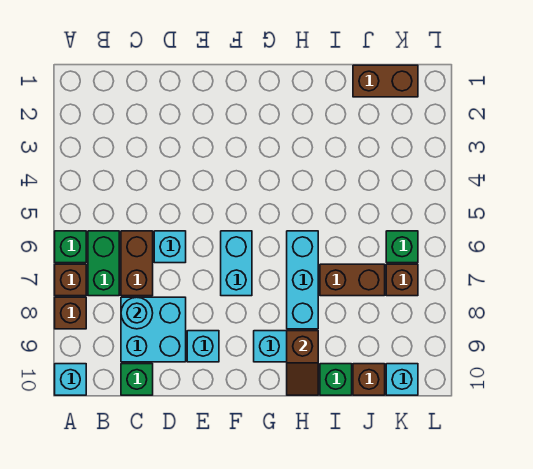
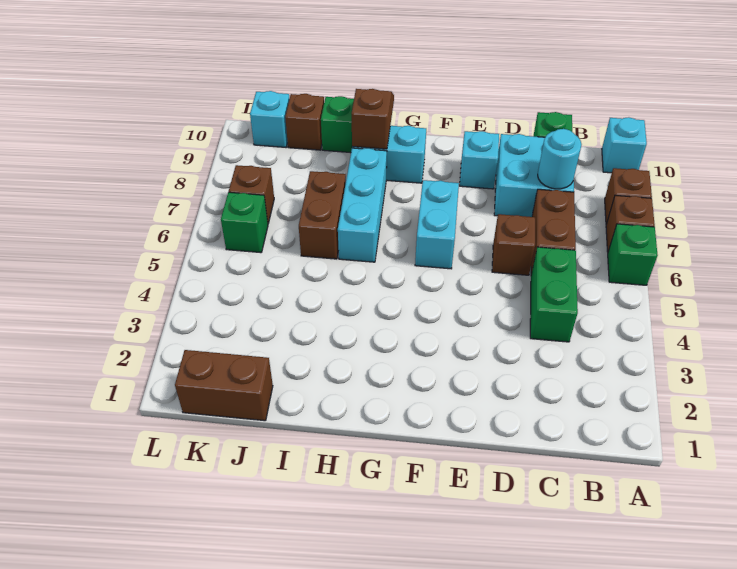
green brick B6:B7 level 1 -> green brick C4:C5 level 1
cyan brick D6 level 1 -> brown brick D6 level 1
brown brick I7:J7 level 1 -> brown brick I6:I7 level 1

